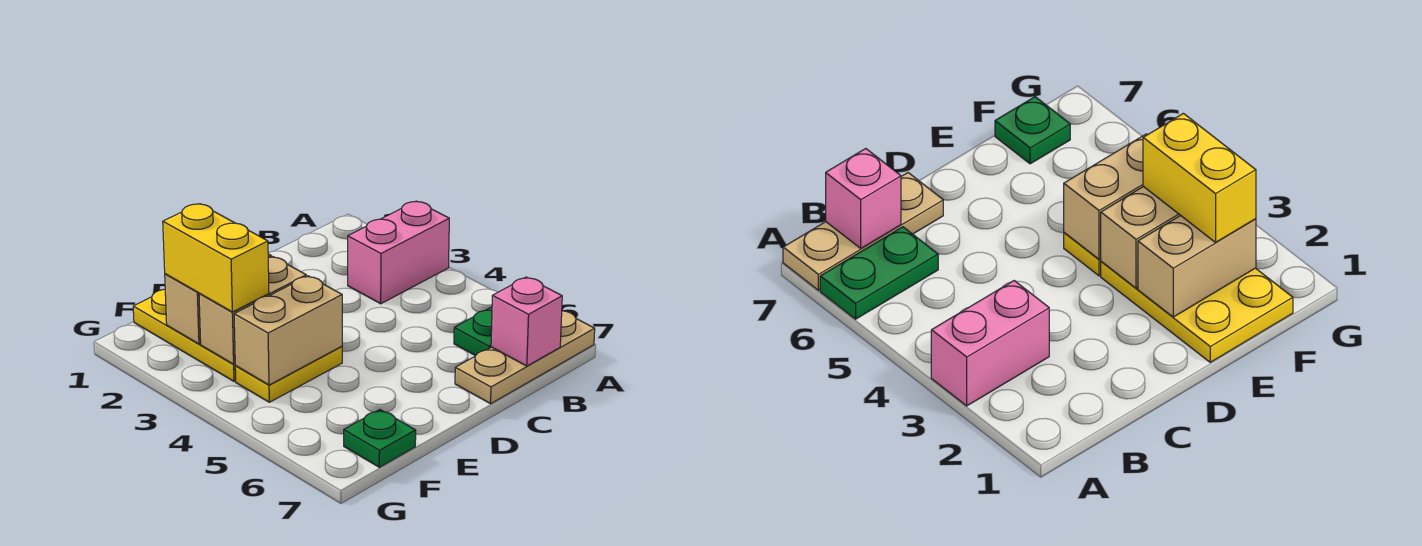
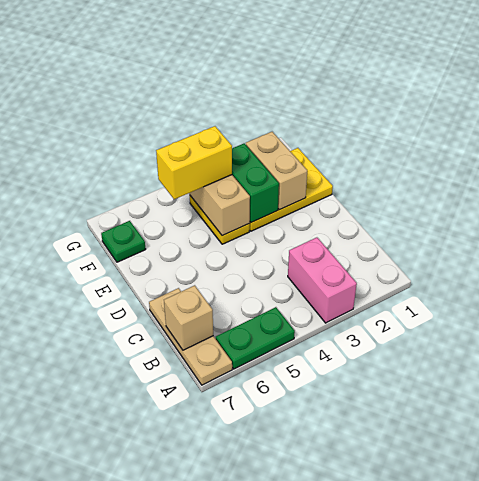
green plate A6:B6 level 1 -> green plate A5:A6 level 1
pink brick B7 level 2 -> tan brick B7 level 2
tan brick E3:F3 level 2 -> green brick E3:F3 level 2
yellow brick F2:F3 level 3 -> yellow brick F4:F5 level 3

